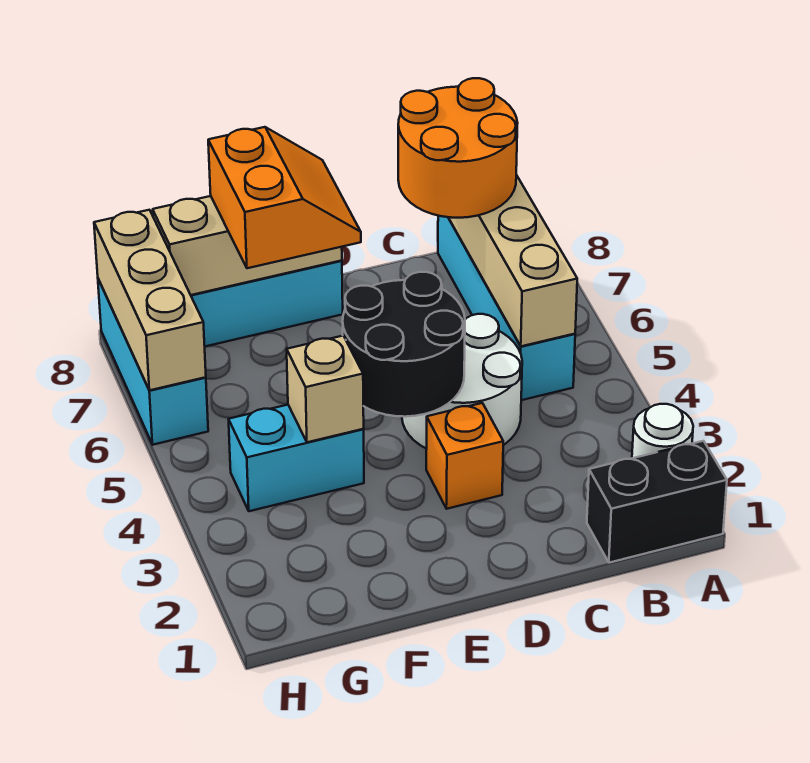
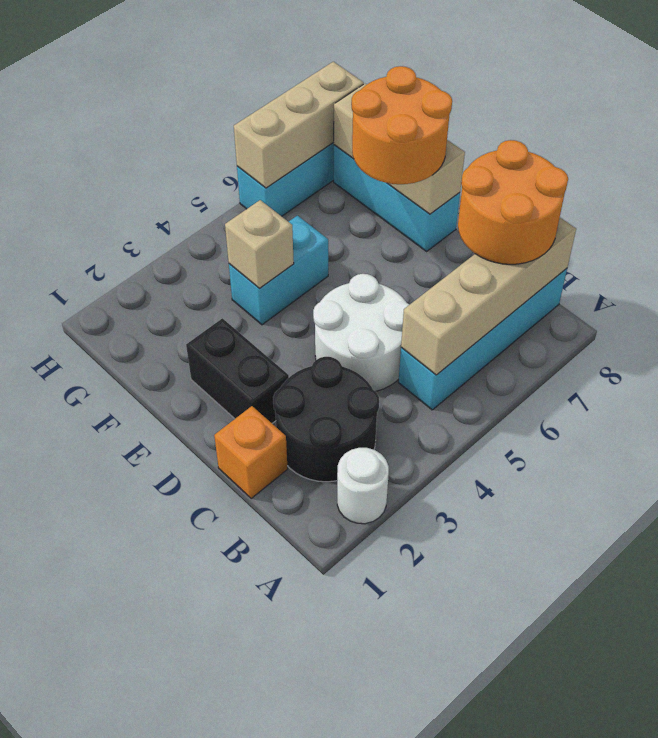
black brick A1:B1 level 1 -> black brick D2:E2 level 1
orange brick D3 level 1 -> orange brick C1 level 1
black round brick D4:E5 level 2 -> black round brick B2:C3 level 1
orange slope E7:F8 level 3 top F -> orange round brick E7:F8 level 3
cyan brick F4:G4 level 1 -> cyan brick F4:F5 level 1

